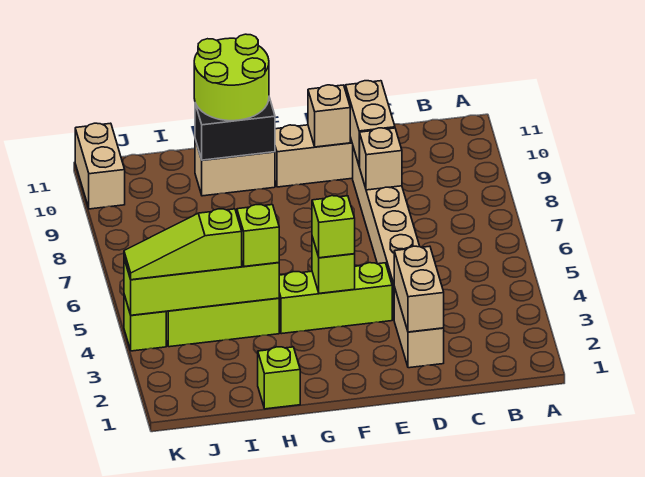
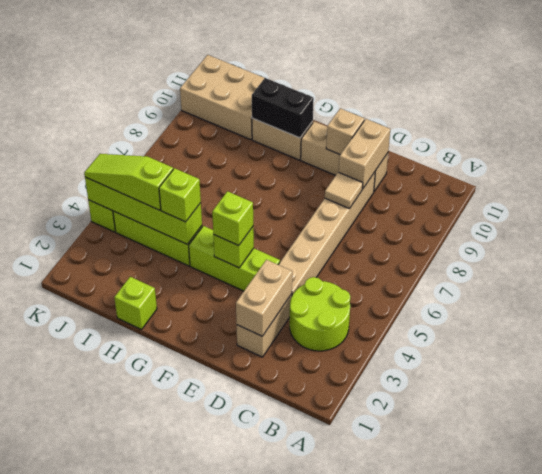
tan brick D8 level 2 -> tan tile D8 level 2
lime round brick G10:H11 level 3 -> lime round brick B3:C4 level 1
tan brick K10:K11 level 1 -> tan brick I10:K11 level 1

